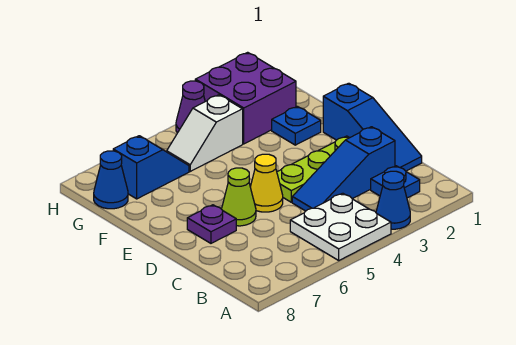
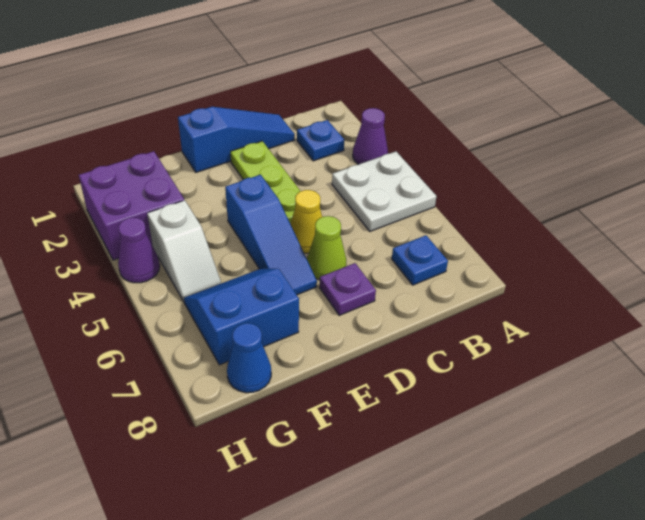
blue cone A3 level 1 -> purple cone A3 level 1
blue slope C2:C4 level 1 top 2 -> blue slope E4:E6 level 1 top 4
blue plate F2 level 1 -> blue plate B7 level 1
blue slope G6:G7 level 1 top 7 -> blue slope F6:G7 level 1 top 7

